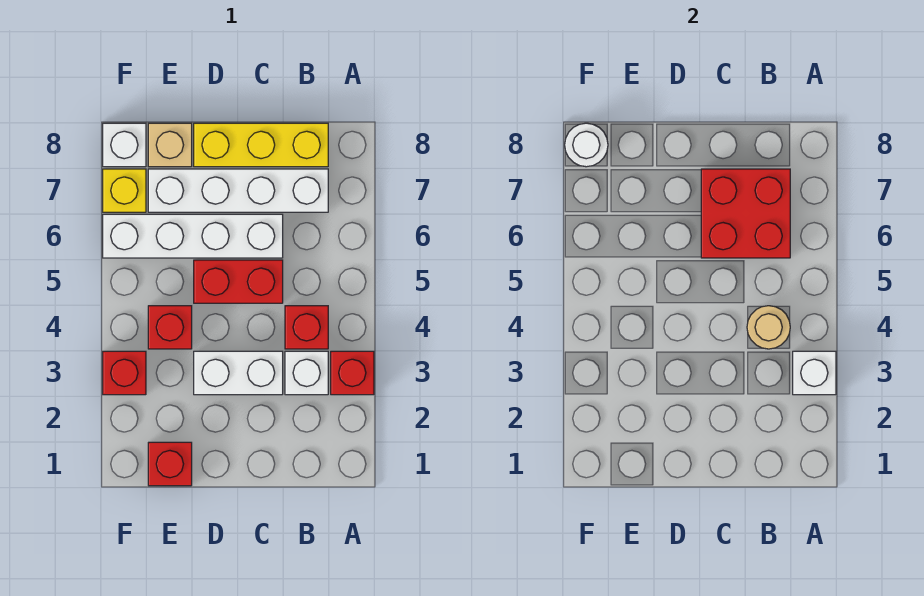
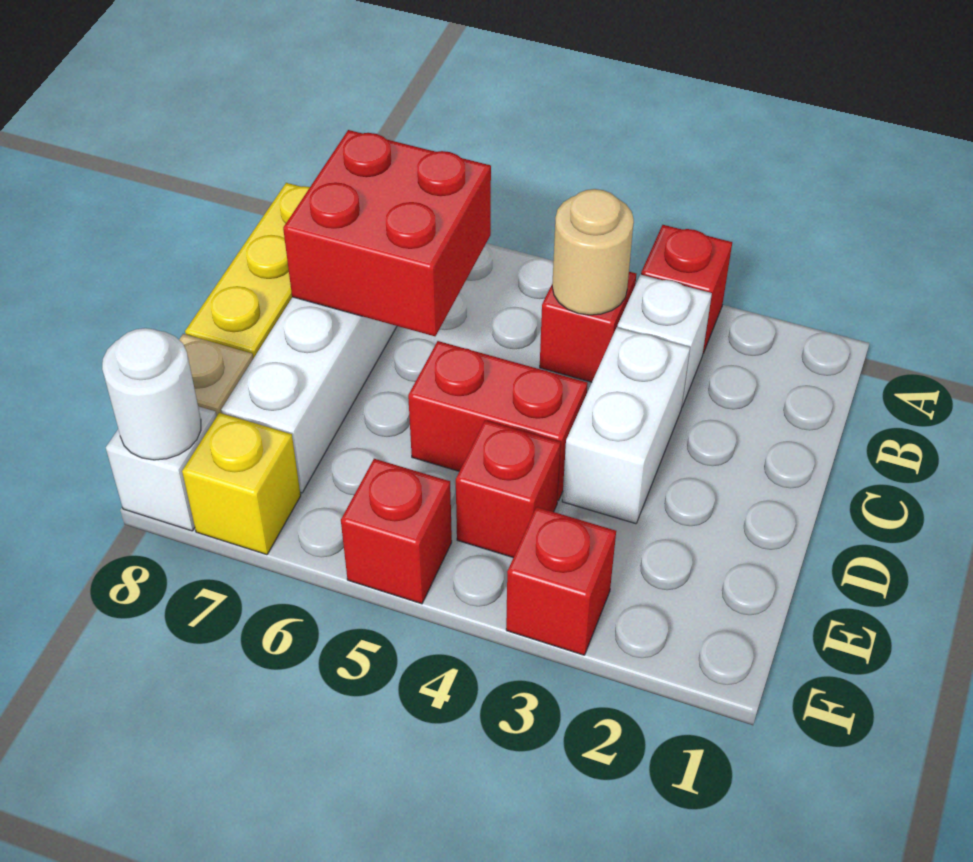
white brick A3 level 2 -> none
red brick C5:D5 level 1 -> red brick D4:D5 level 1
white brick C6:F6 level 1 -> none
red brick E1 level 1 -> red brick F5 level 1

